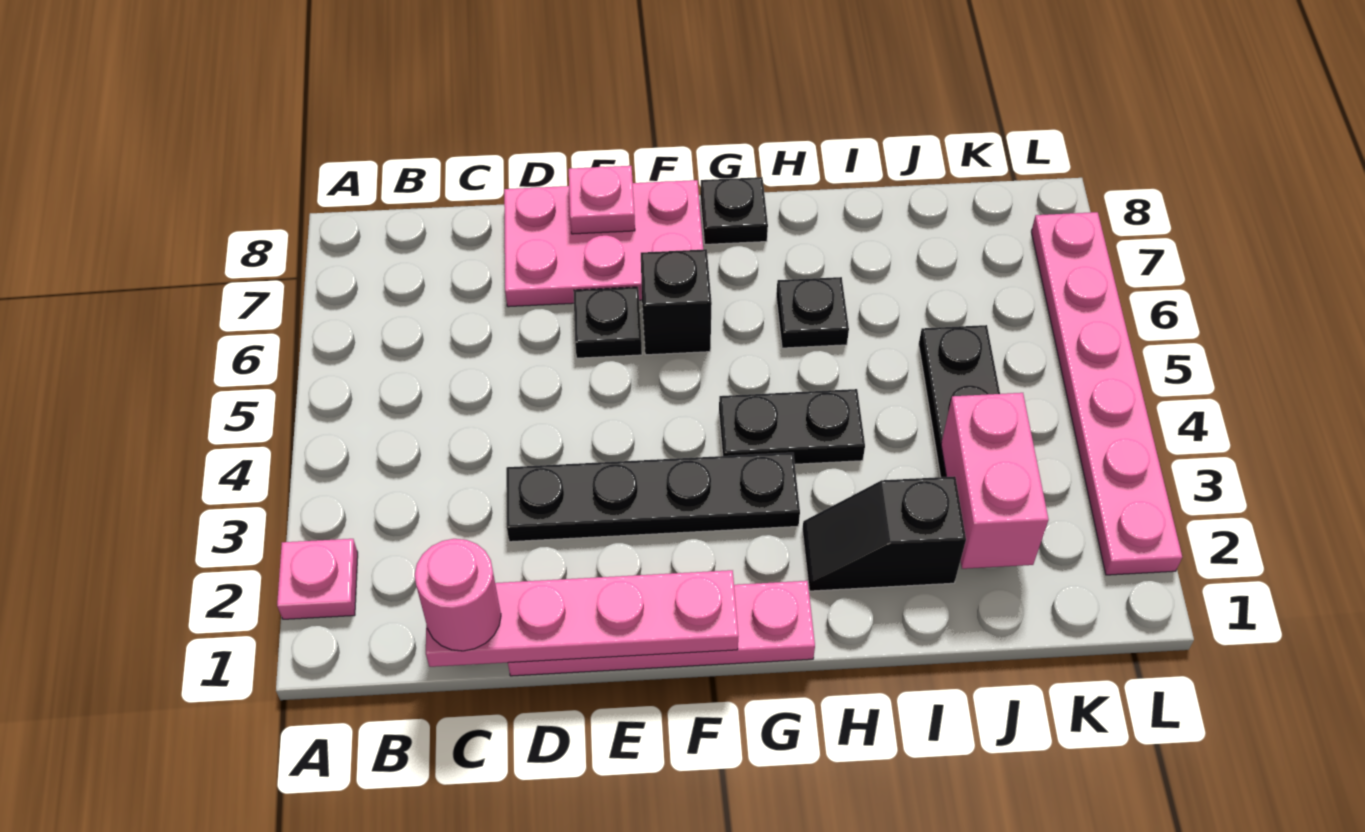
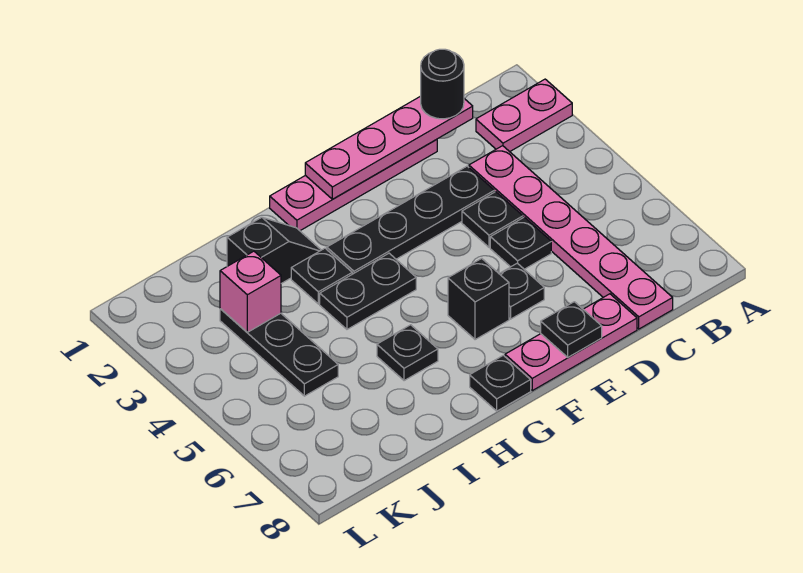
pink plate A2 level 1 -> pink plate A2:B2 level 1
pink round brick C1 level 3 -> black round brick C1 level 3
none -> black plate D4 level 1
none -> black plate D5 level 1
pink plate D7:F8 level 1 -> pink plate D8:F8 level 1
pink plate E8 level 2 -> black plate E8 level 2
none -> black plate H3 level 1
pink brick J2:J3 level 2 -> pink brick J3 level 2
pink plate L2:L7 level 1 -> pink plate C3:C8 level 1

